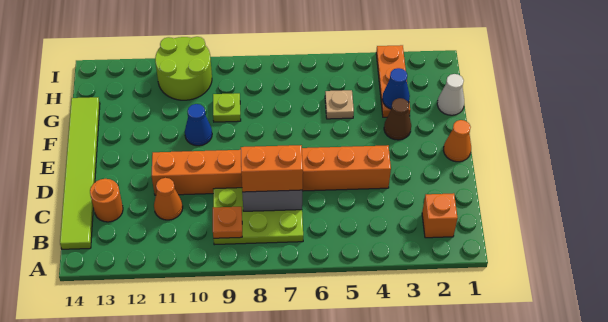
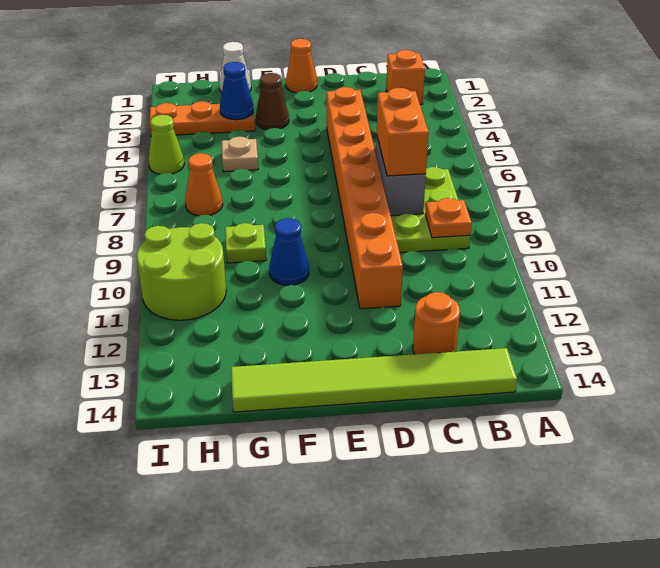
orange cone C11 level 1 -> orange cone H7 level 1
none -> lime cone I5 level 1

